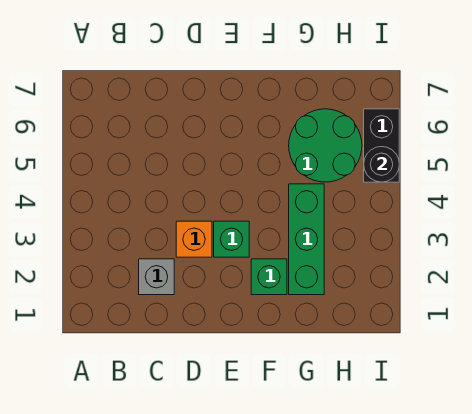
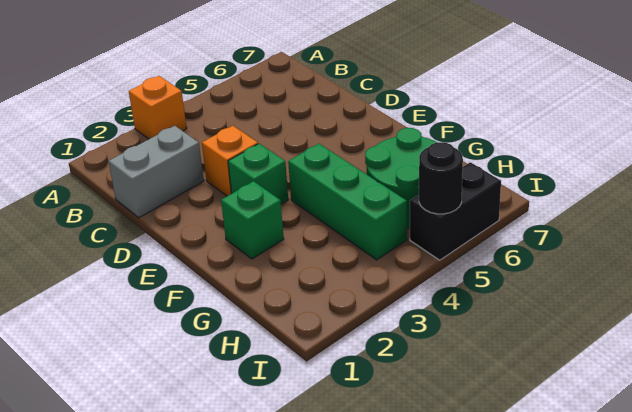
none -> orange brick A3 level 1
grey brick C2 level 1 -> grey brick C1:C2 level 1
green brick G2:G4 level 1 -> green brick F4:H4 level 1

